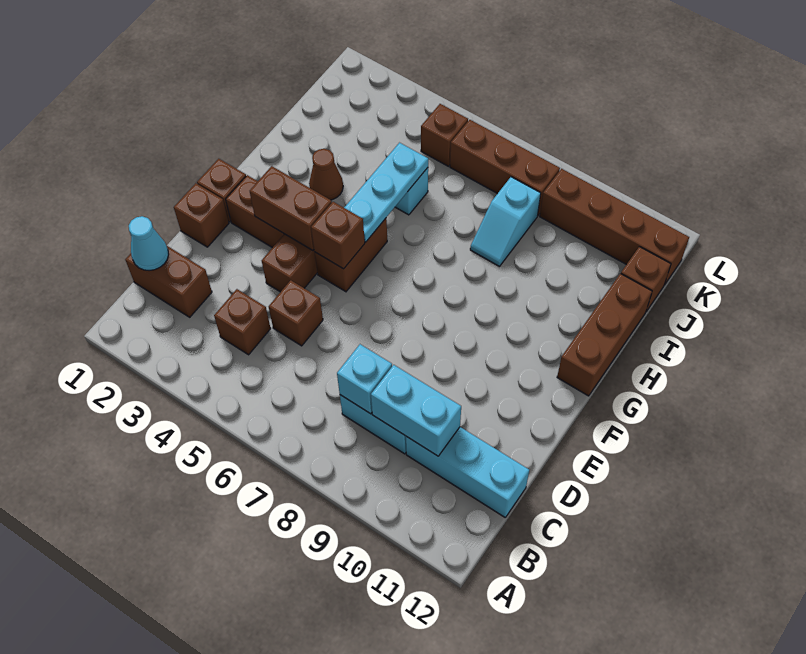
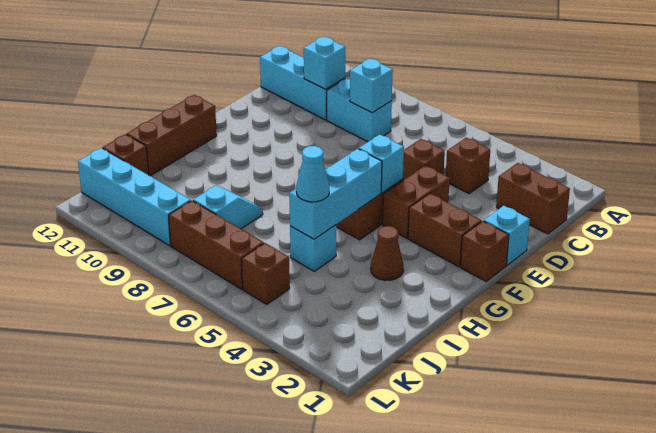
cyan cone C1 level 2 -> cyan cone I5 level 3
cyan brick C9:C10 level 2 -> cyan brick C10 level 2
brown brick E1 level 1 -> cyan brick E1 level 1
brown brick F3:F4 level 2 -> none
brown brick F5 level 2 -> cyan brick F5 level 2
cyan plate G5:I5 level 2 -> cyan brick G5:I5 level 2
brown brick K9:K12 level 1 -> cyan brick K9:K12 level 1

